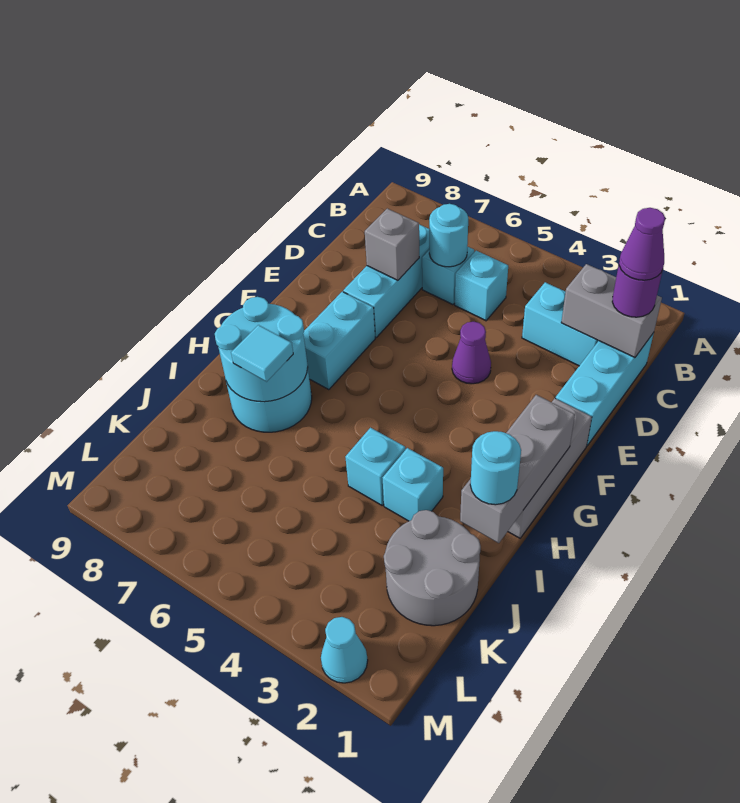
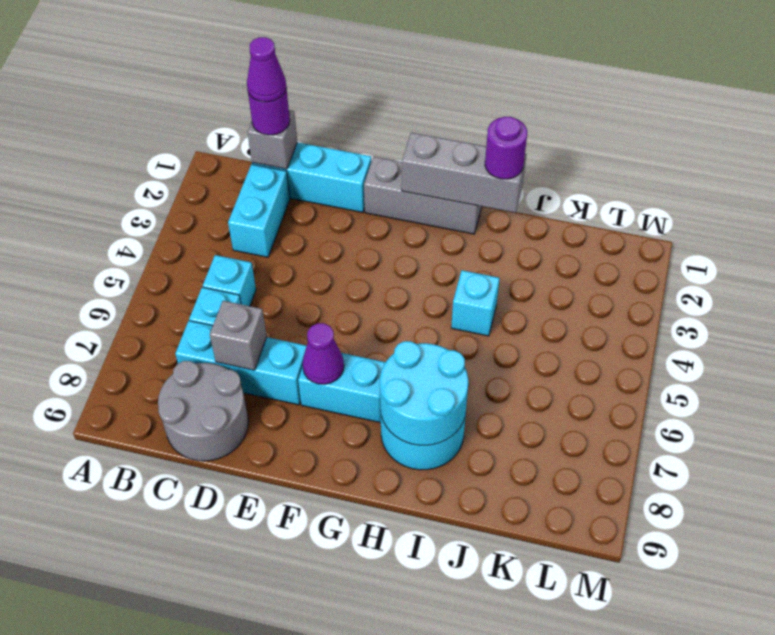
grey brick C1:C2 level 2 -> grey brick C1 level 2
cyan round brick C6 level 2 -> none
purple cone E4 level 1 -> purple cone F7 level 2
cyan round brick I1 level 3 -> purple round brick I1 level 3
cyan brick I3 level 1 -> none
cyan tile I7 level 3 -> none
grey round brick J1:K2 level 1 -> grey round brick C8:D9 level 1
cyan cone M2 level 1 -> none

